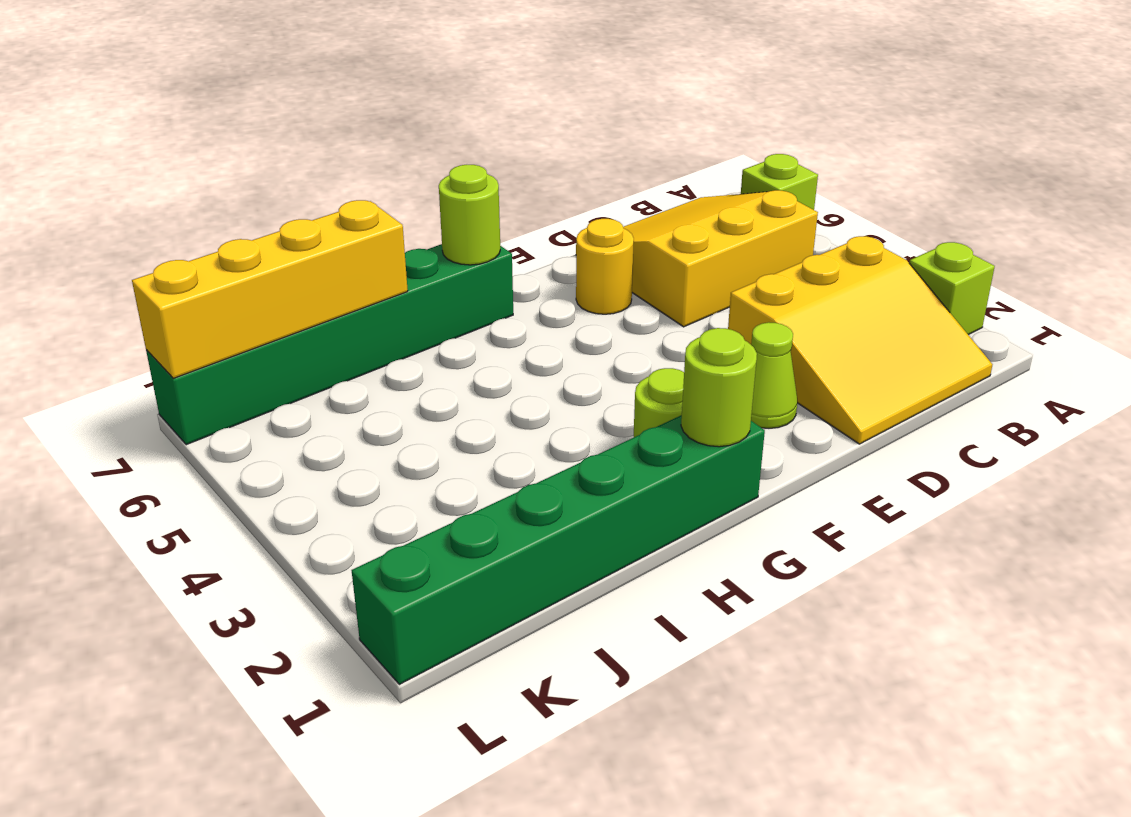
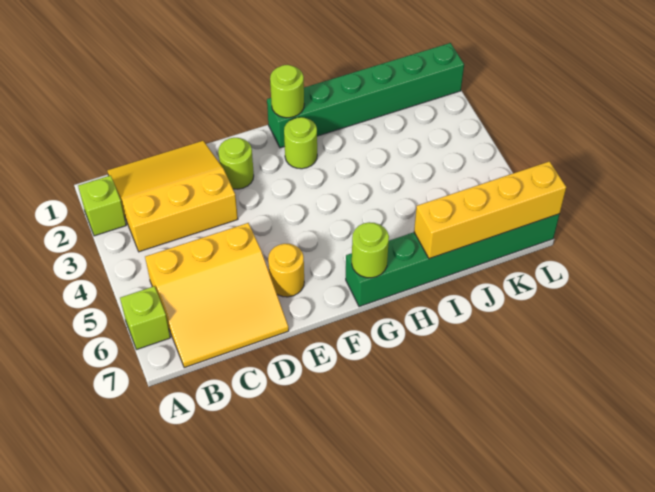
lime cone E2 level 1 -> lime round brick E2 level 1

